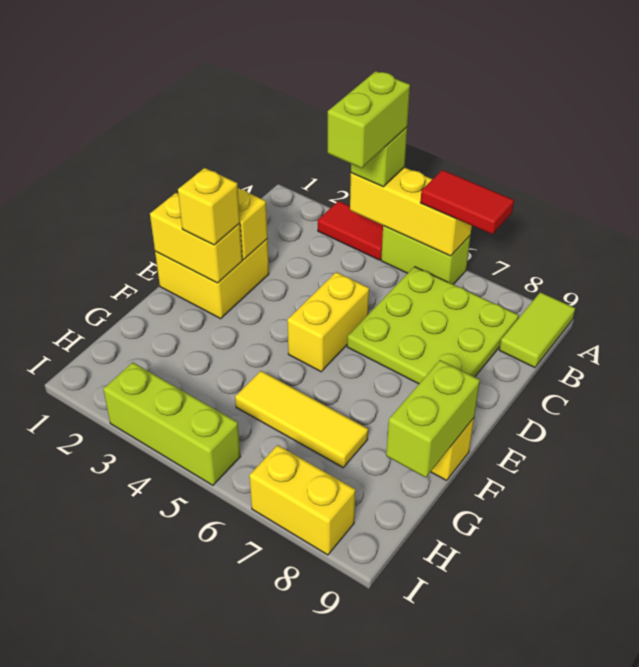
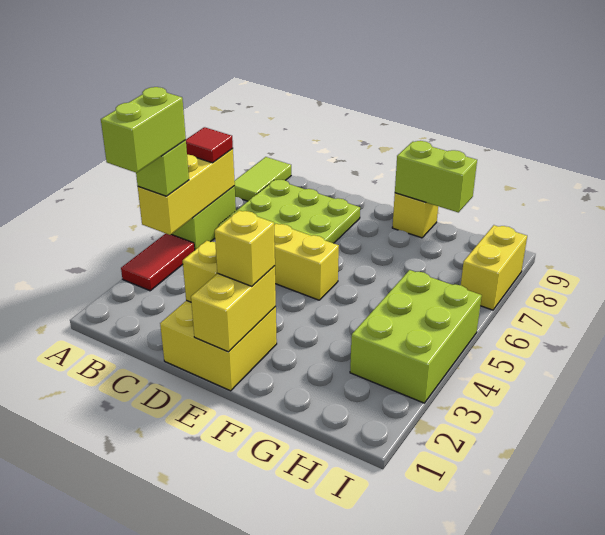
lime brick A4:B4 level 4 -> lime brick A3:A4 level 4
red tile A6:A7 level 3 -> red tile A6 level 3
lime tile A9:B9 level 1 -> lime tile A8:A9 level 1
yellow tile G5:G7 level 1 -> none
lime brick I3:I5 level 1 -> lime brick H3:I5 level 1

